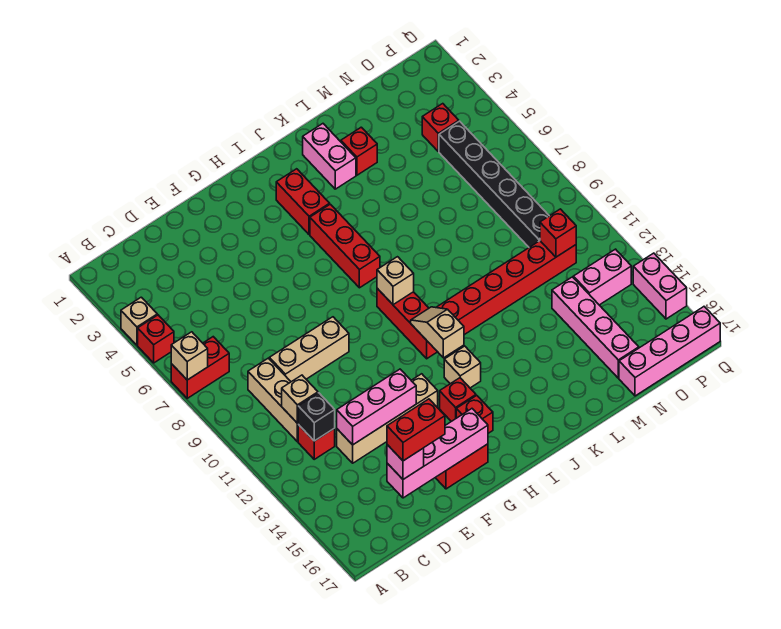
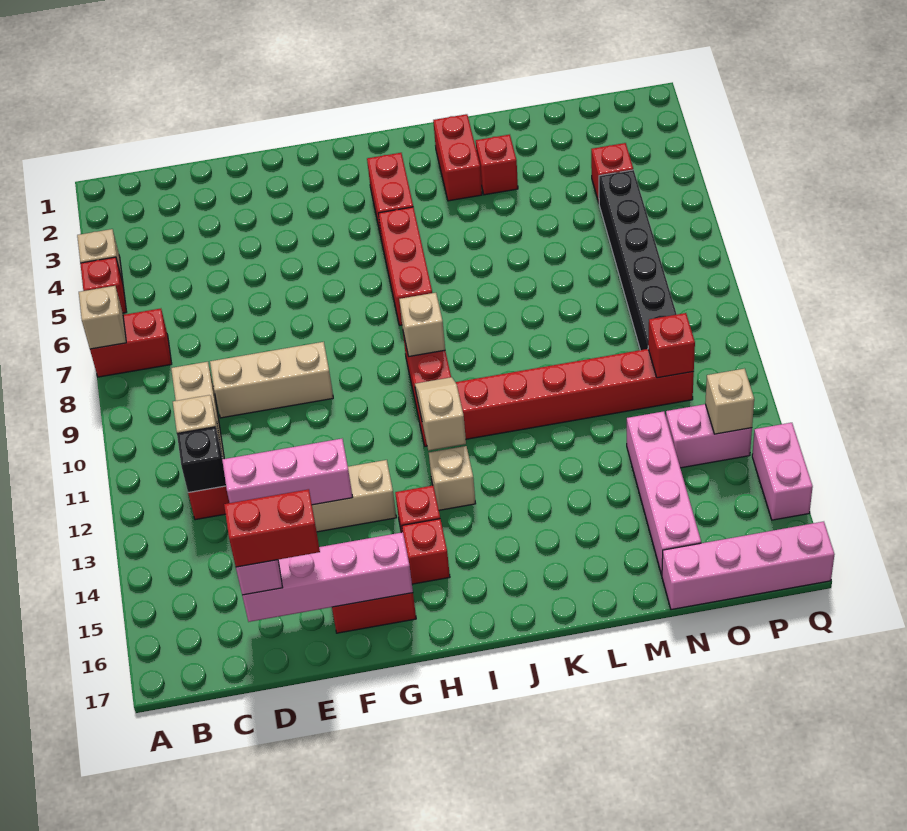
pink brick K2:K3 level 1 -> red brick K2:K3 level 1
none -> tan brick P13 level 2

